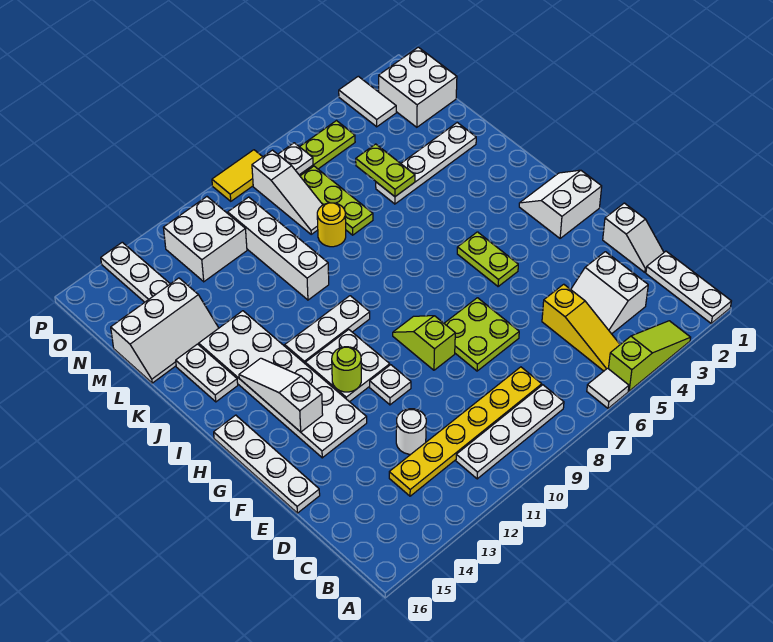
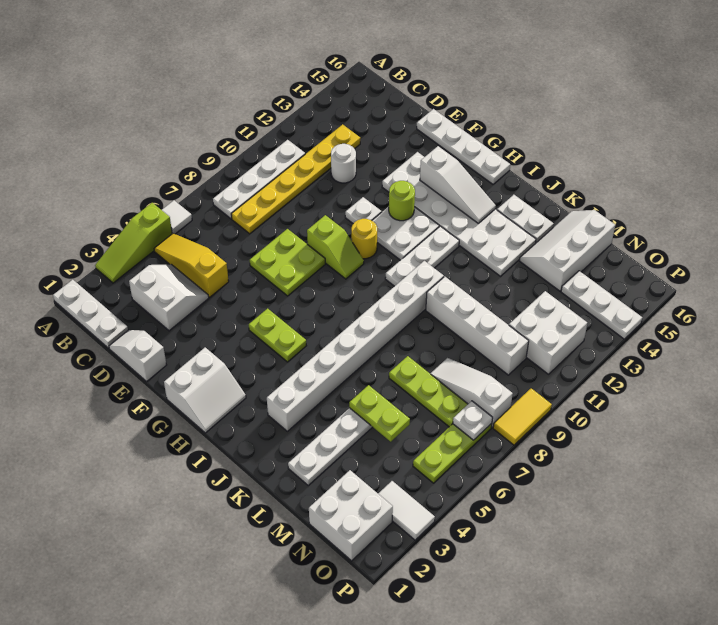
none -> white brick J3:J10 level 1
yellow round brick L8 level 1 -> yellow round brick G10 level 1

